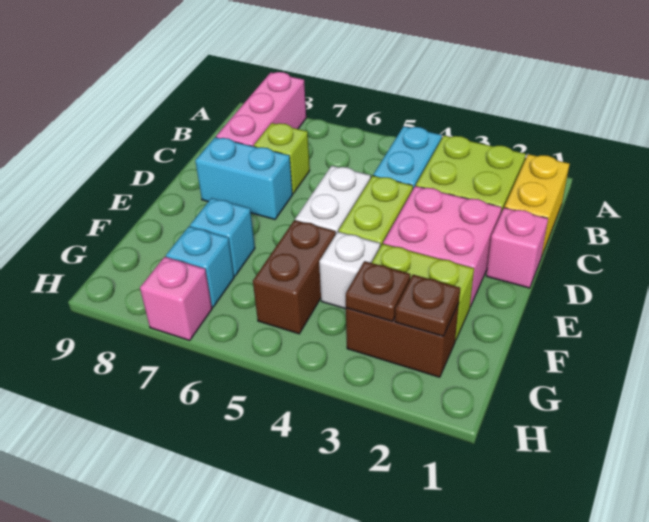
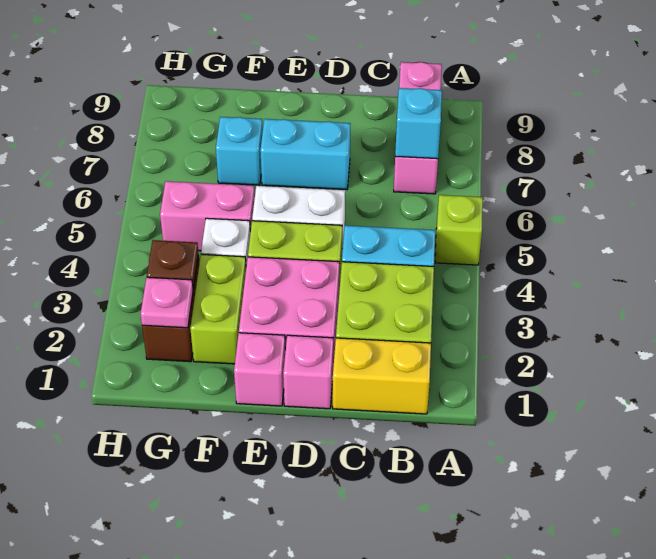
pink brick A8:C8 level 1 -> pink brick B7:B9 level 1
lime brick C7 level 1 -> lime brick A5 level 1
cyan brick D7:D8 level 1 -> cyan brick D7:E7 level 1
brown brick F5:G5 level 1 -> pink brick F5:G5 level 1
brown plate G2 level 2 -> pink plate G2 level 2
cyan brick G7 level 1 -> cyan brick B7 level 2
pink brick H7 level 1 -> pink brick E1 level 1

